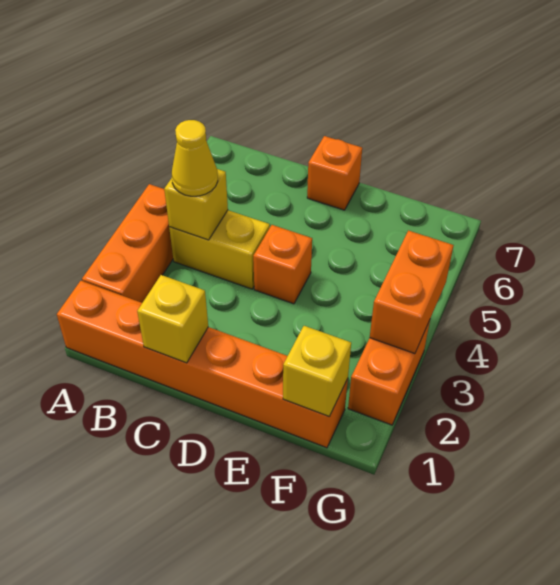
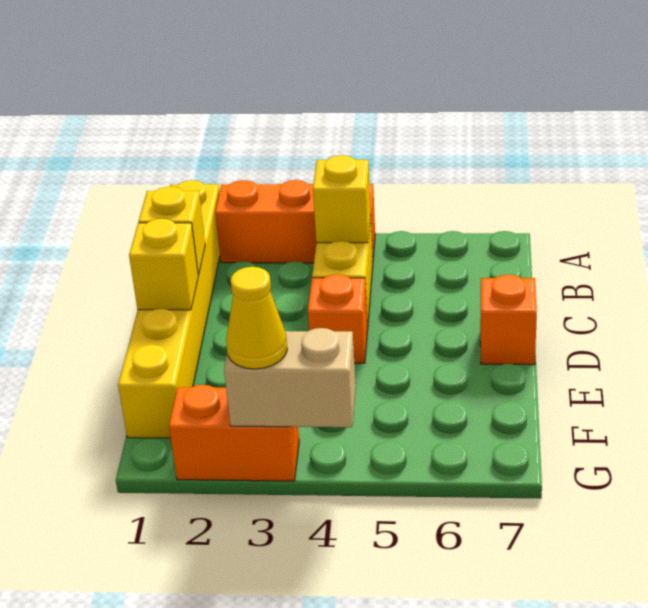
orange brick A1:F1 level 1 -> yellow brick A1:F1 level 1
yellow cone B4 level 3 -> yellow cone G3 level 3
yellow brick F1 level 2 -> yellow brick D1 level 2
orange brick G3:G4 level 2 -> tan brick G3:G4 level 2

